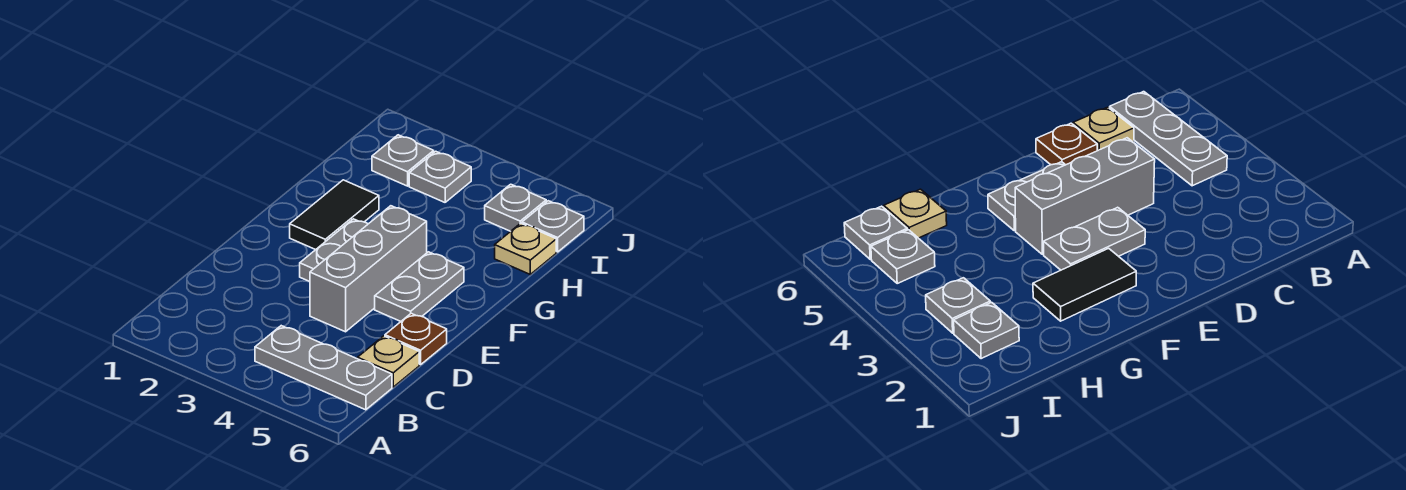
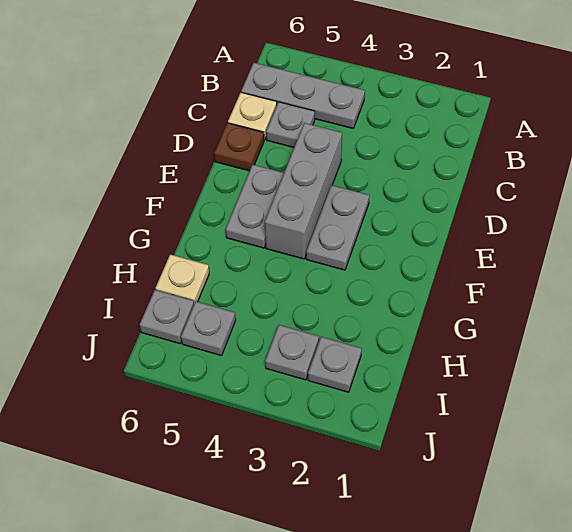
none -> grey plate C5 level 1
black tile F2:G2 level 1 -> none

